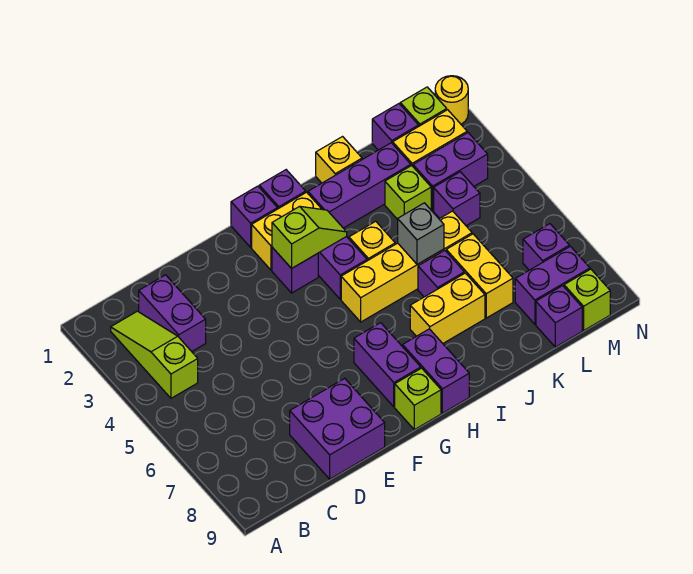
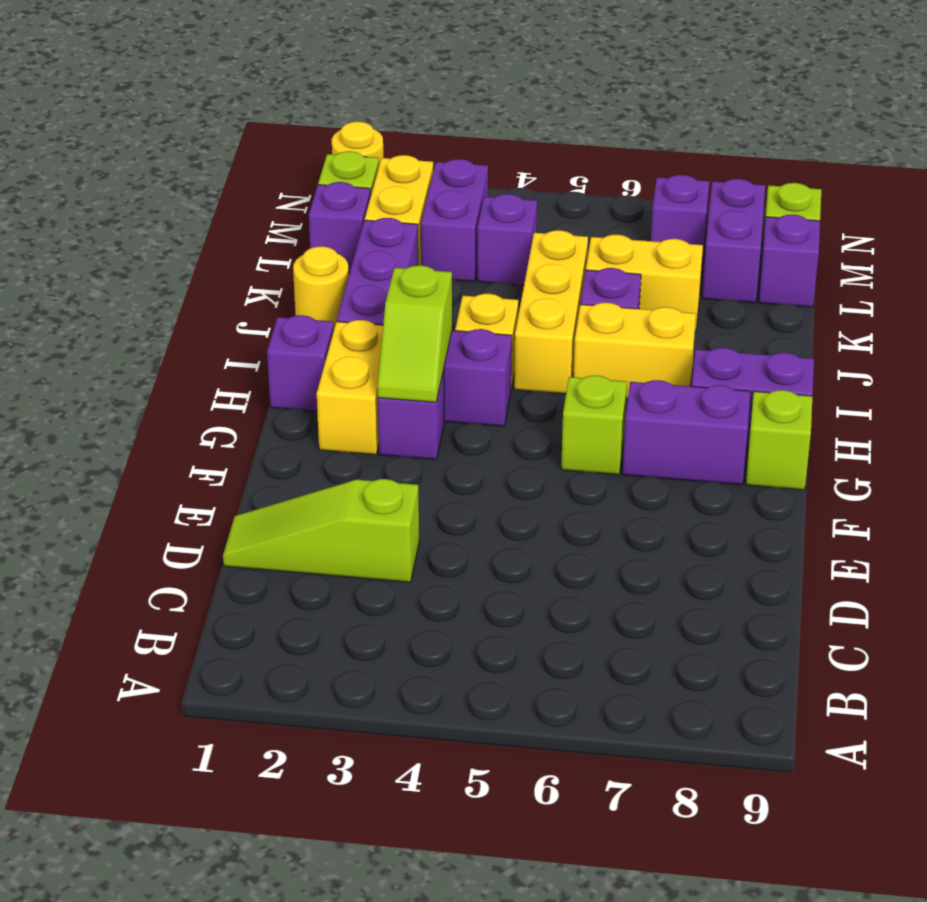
lime slope B2:B4 level 1 top 4 -> lime slope D1:D3 level 1 top 3
purple brick C2:C3 level 1 -> none
purple brick D8:E9 level 1 -> none
purple brick G1 level 1 -> none
lime slope G3:H3 level 2 top G -> lime slope G3:H3 level 2 top H
yellow brick H5:K5 level 1 -> yellow brick I5:K5 level 1
yellow brick I7:J7 level 1 -> yellow brick I6:I7 level 1
yellow brick J1 level 1 -> yellow round brick J1 level 1
grey brick J5 level 2 -> none
lime brick K3 level 1 -> lime brick G6 level 1

